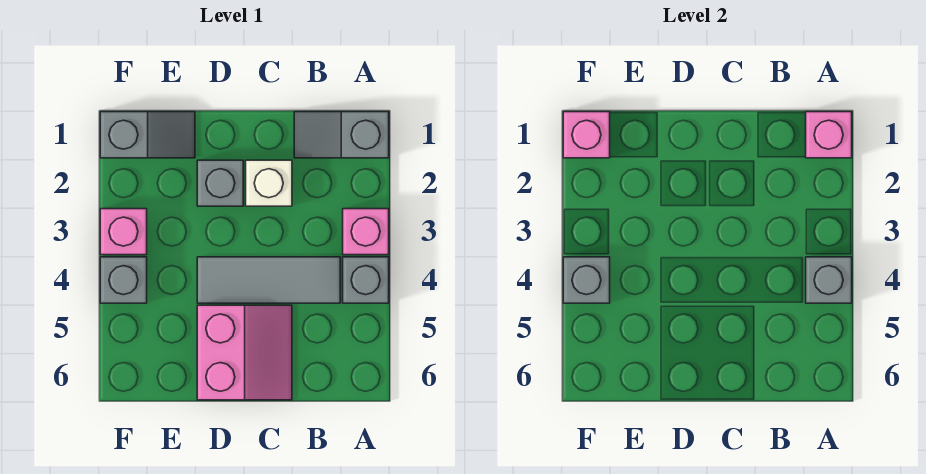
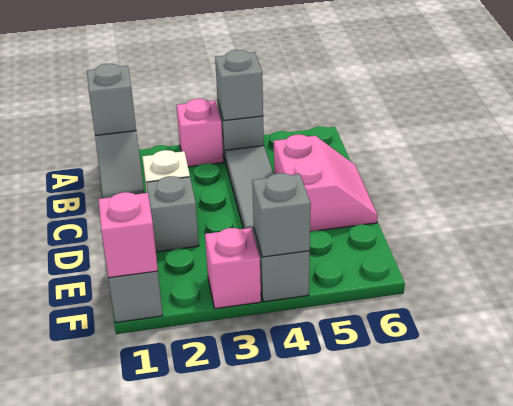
pink brick A1 level 2 -> grey brick A1 level 2
pink slope C5:D6 level 1 top D -> pink slope C5:D6 level 1 top 5

